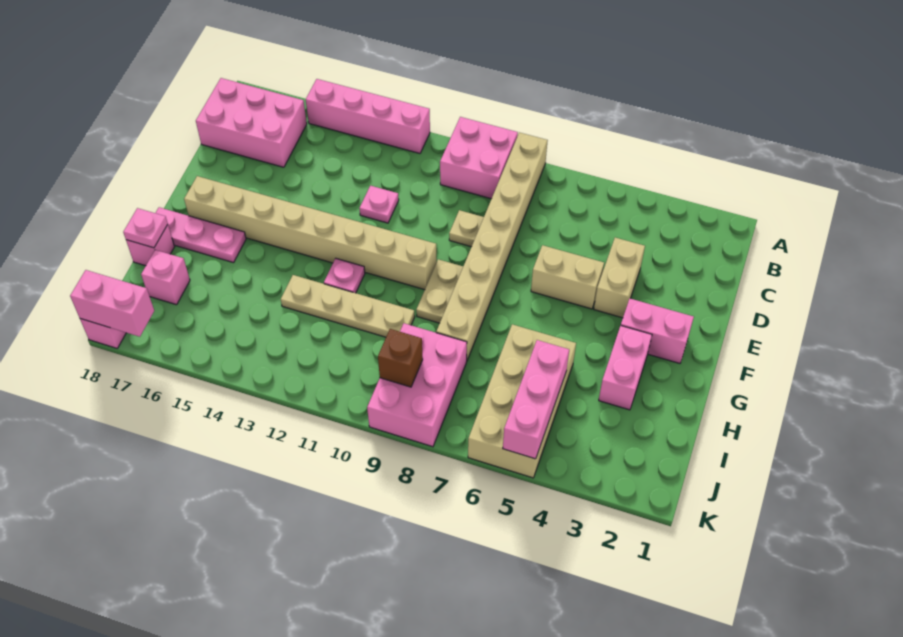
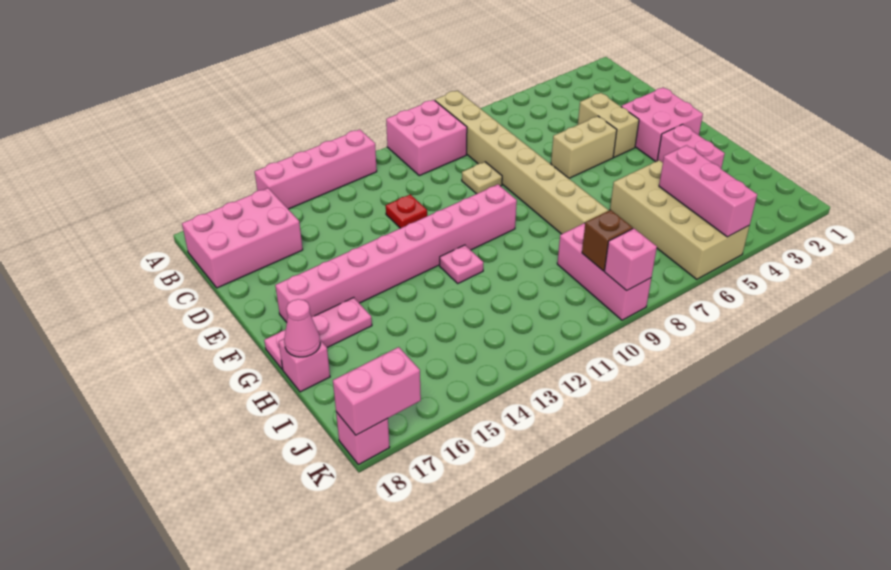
pink plate D12 level 1 -> red plate D12 level 1
pink brick F2:F3 level 1 -> pink brick E2:F3 level 1
tan plate F9:G9 level 1 -> none
tan brick F10:F17 level 1 -> pink brick F10:F17 level 1
tan plate H10:H13 level 1 -> none
pink plate H18 level 2 -> pink cone H18 level 2
pink brick I8:K9 level 1 -> pink brick I9:K9 level 1
pink brick I17 level 1 -> pink brick K9 level 2

